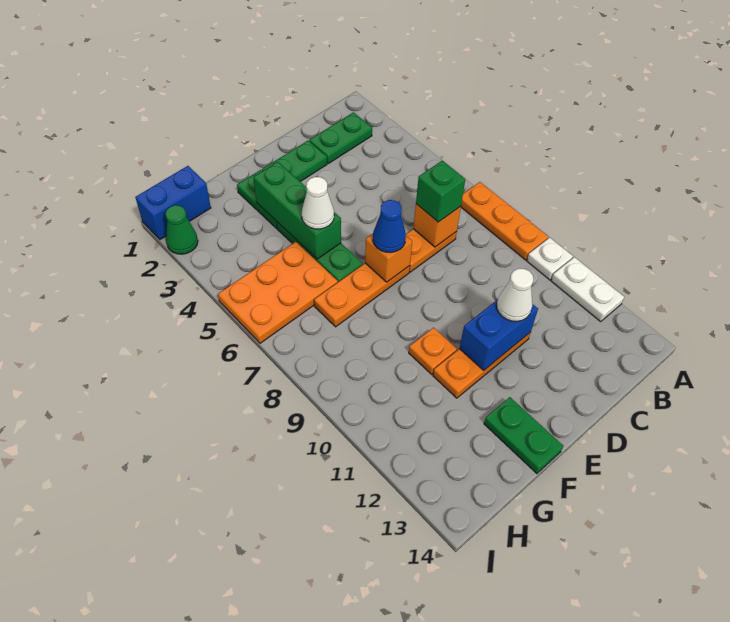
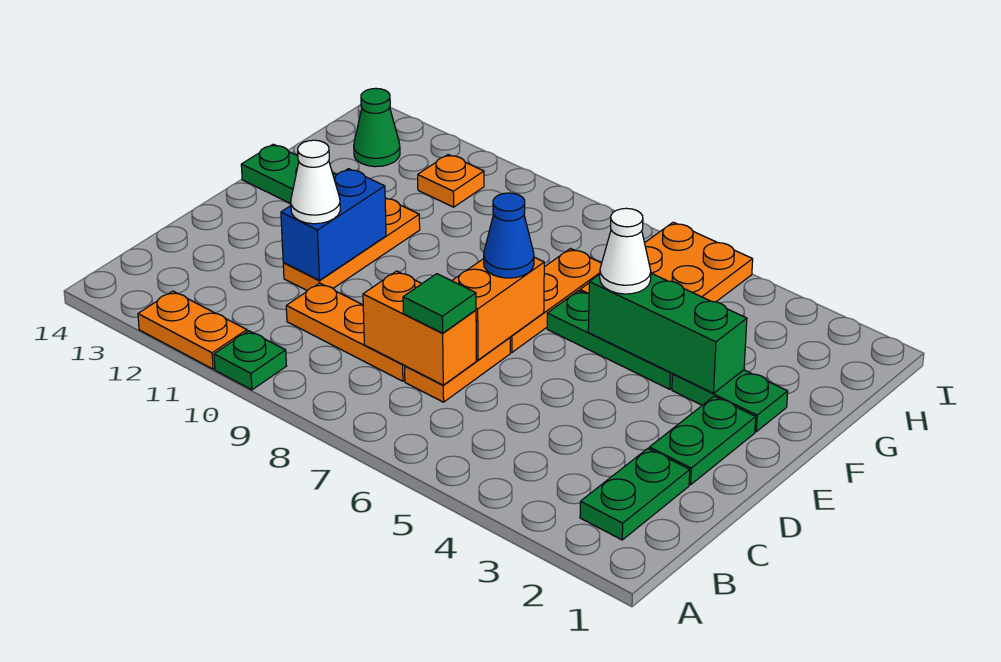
orange plate A7:A9 level 1 -> orange plate C8:C10 level 1
white plate A10 level 1 -> green plate A10 level 1
white plate A11:A12 level 1 -> orange plate A11:A12 level 1
orange brick C7 level 2 -> orange brick C7:C8 level 2
green brick C7 level 3 -> green tile C7 level 3
orange brick E7 level 2 -> orange brick D7:E7 level 2
orange plate F10 level 1 -> orange plate H11 level 1
blue brick H1:I1 level 1 -> none
green cone I2 level 1 -> green cone H13 level 1

